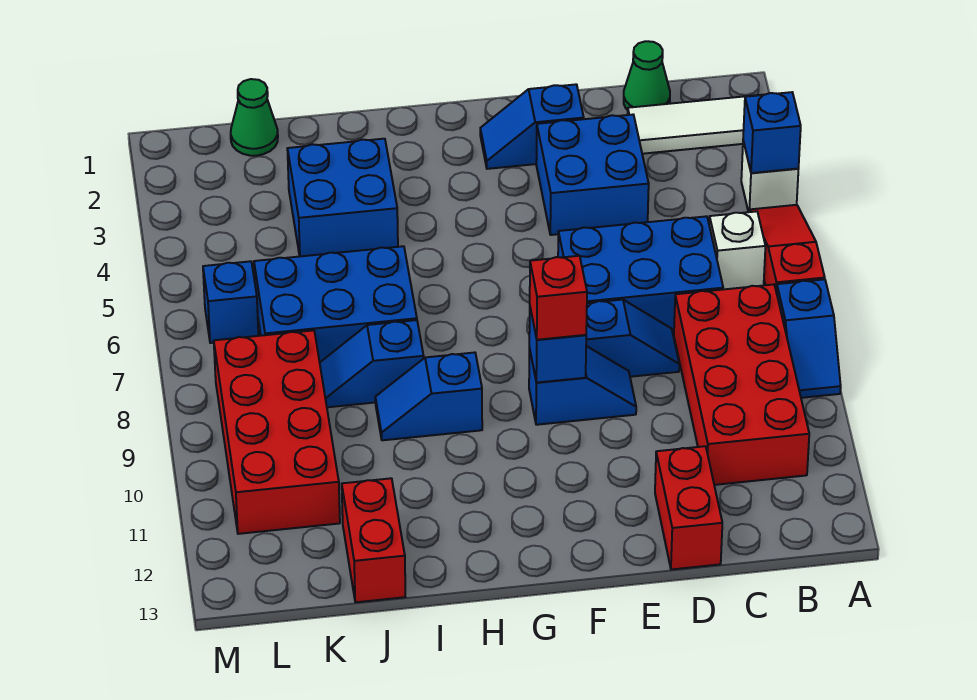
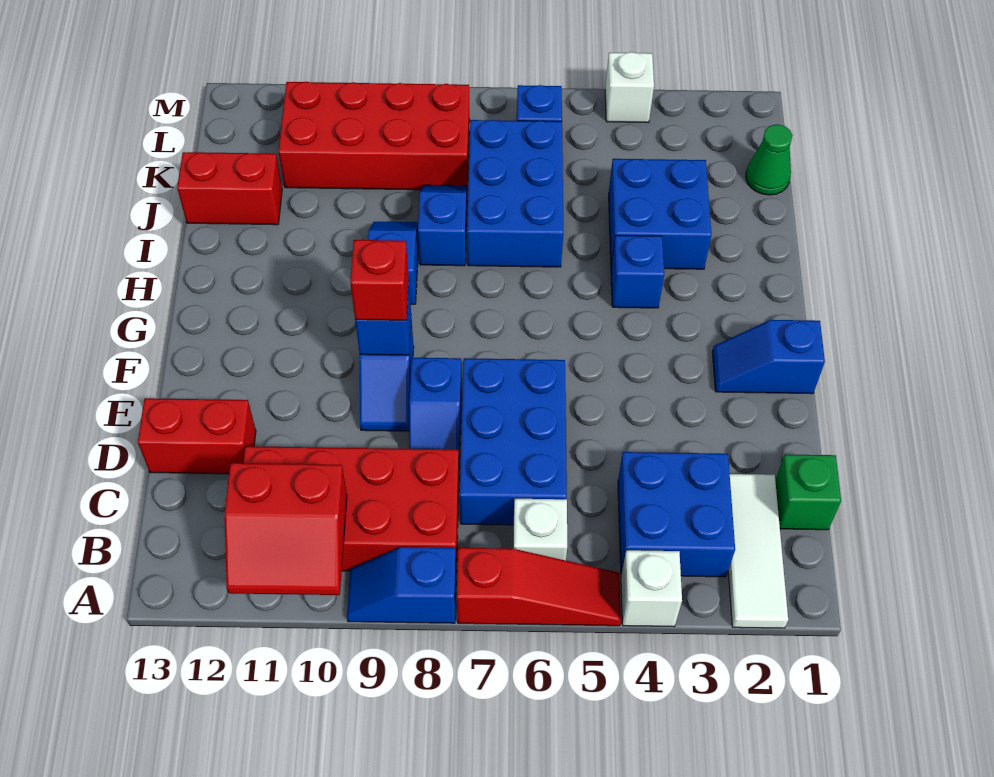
blue brick A4 level 2 -> blue brick H4 level 1
none -> red slope A10:B11 level 2 top B
green cone C1 level 1 -> green brick C1 level 1
blue brick D3:E4 level 1 -> blue brick B3:C4 level 1
blue slope E2:F2 level 1 top E -> blue slope F1:F2 level 1 top 1
none -> white brick M4 level 1

